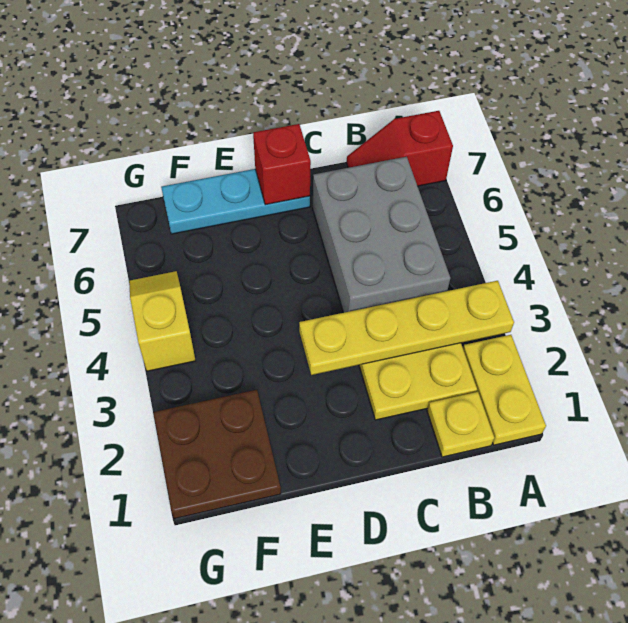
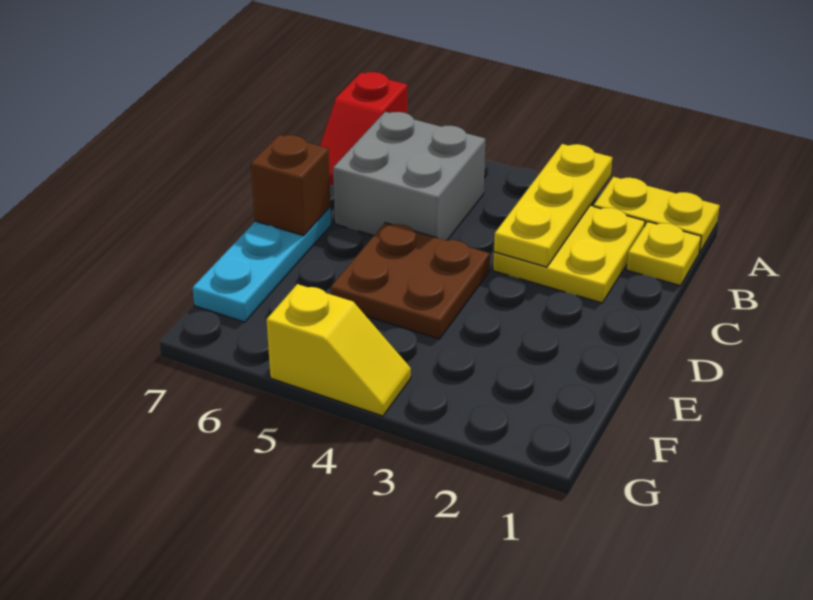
yellow plate A3:D3 level 2 -> yellow plate A3:C3 level 2
grey brick B4:C6 level 1 -> grey brick B5:C6 level 1
red brick D7 level 2 -> brown brick D7 level 2
brown plate F1:G2 level 1 -> brown plate D4:E5 level 1
yellow slope G4:G5 level 1 top 4 -> yellow slope G4:G5 level 1 top 5

